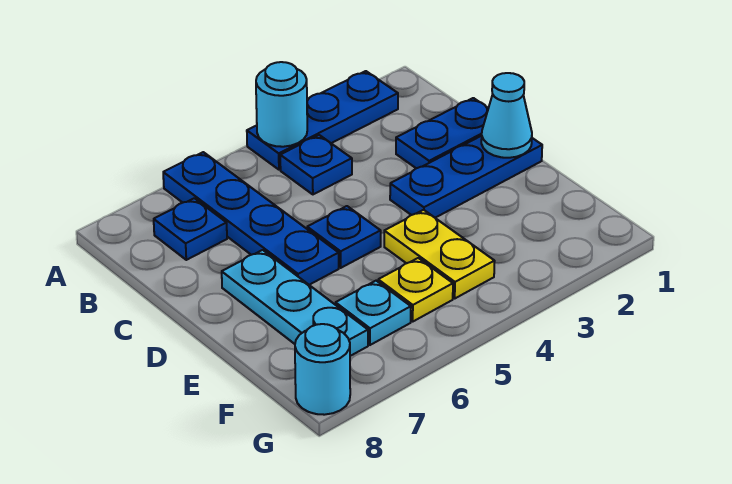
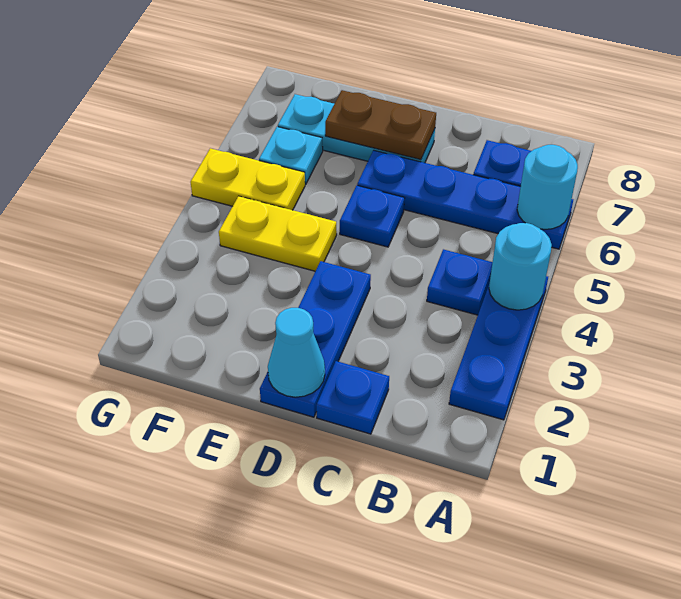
blue plate C1:C2 level 1 -> blue plate C1 level 1
none -> brown plate D7:E7 level 2
yellow plate F5 level 1 -> yellow plate F5:G5 level 1
cyan round brick G8 level 1 -> cyan round brick A6 level 2

